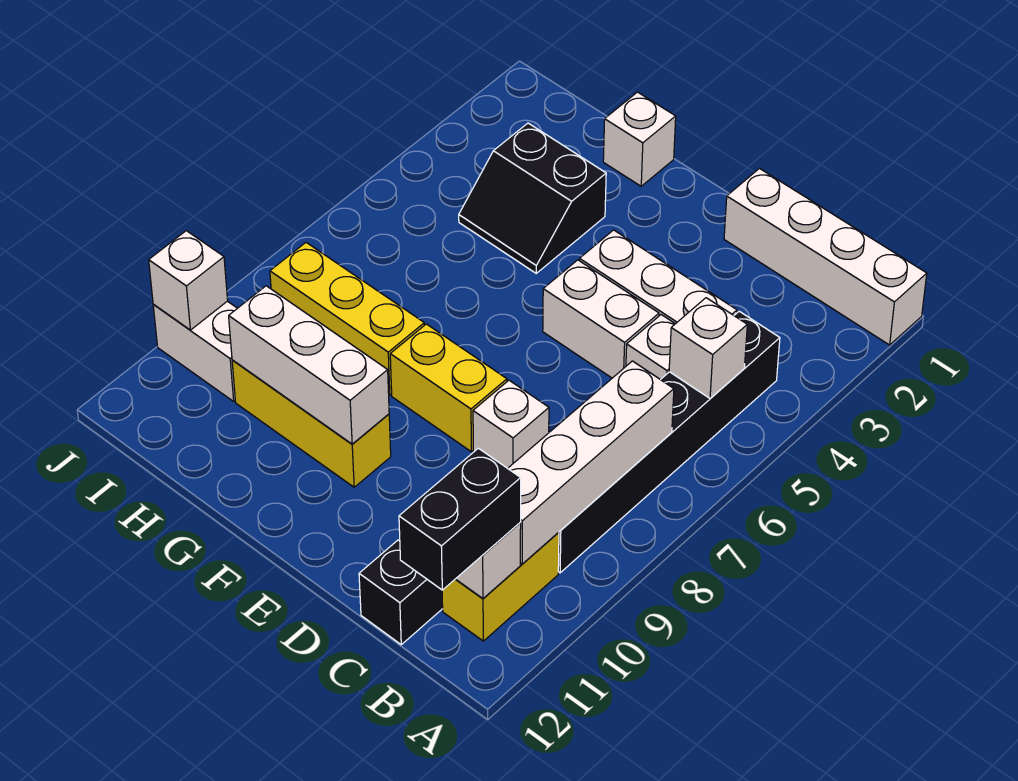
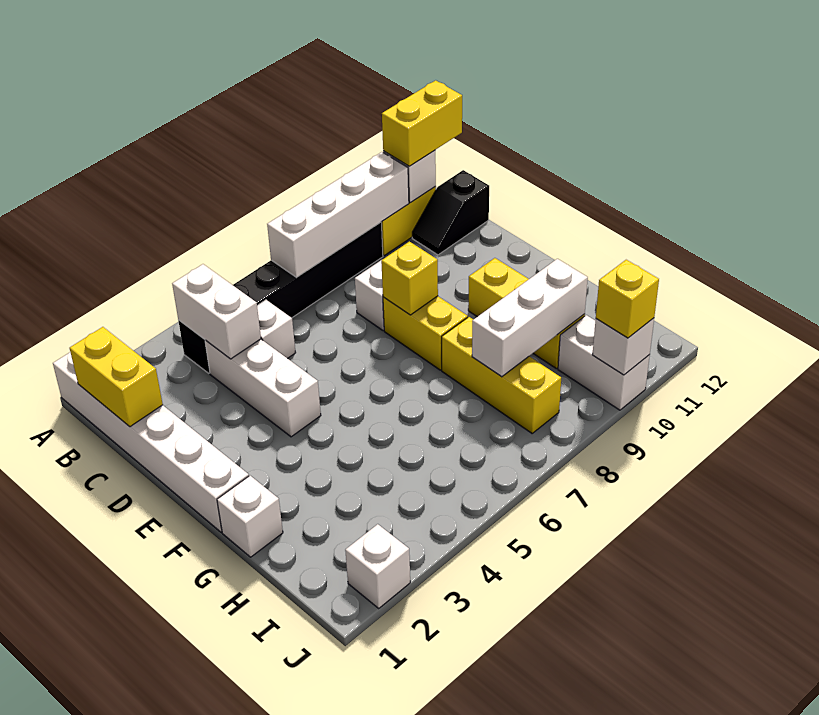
white brick A1:D1 level 1 -> white brick A1:F1 level 1
none -> yellow brick B1:C1 level 2
white brick B5 level 2 -> white brick J2 level 1
black brick B11:B12 level 3 -> yellow brick B11:B12 level 3
white brick D5:E5 level 1 -> white brick B4:C4 level 2
none -> yellow brick E8 level 2
white brick F10:H10 level 2 -> white brick H8:H10 level 2
black slope G3:H4 level 1 top 3 -> none
none -> yellow brick J10 level 3

